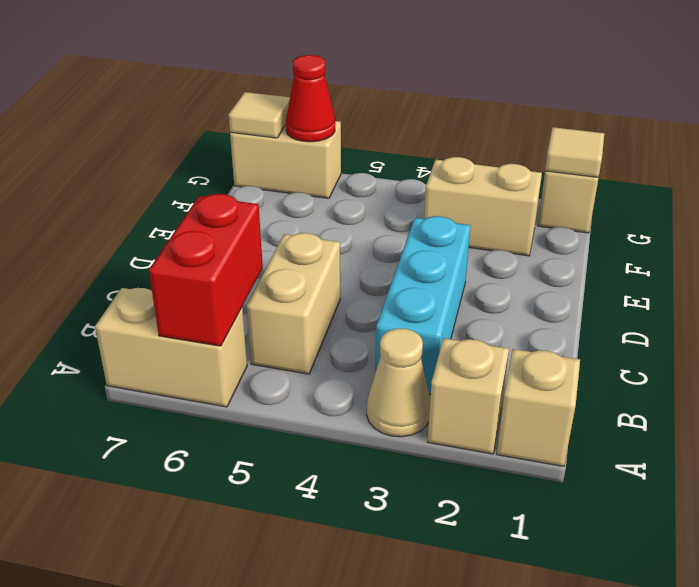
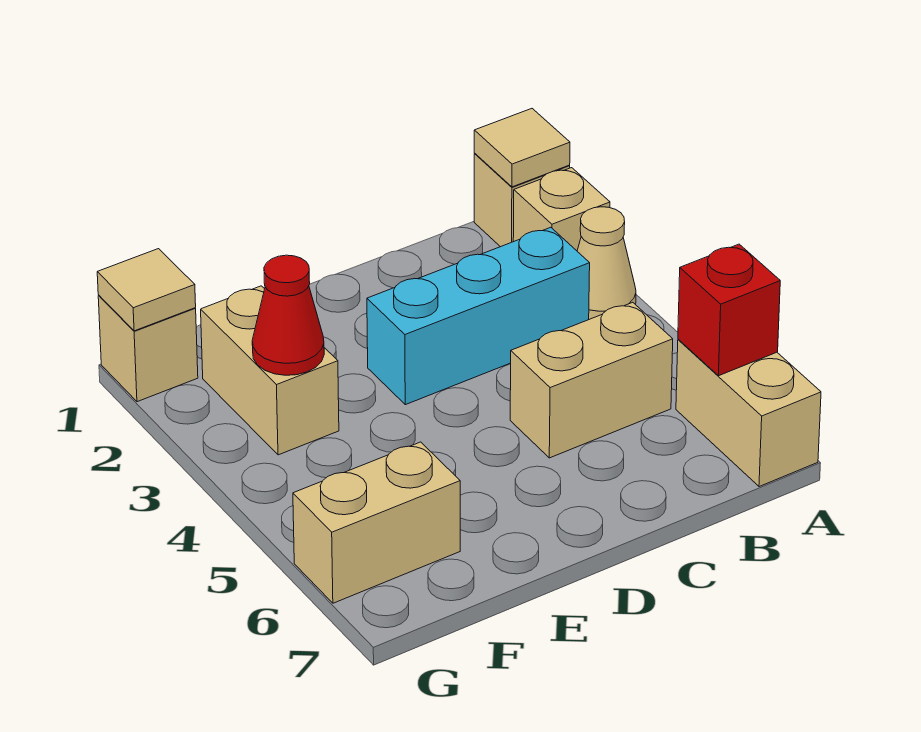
red brick A6:B6 level 2 -> red brick A6 level 2
tan brick G6:G7 level 1 -> tan brick F6:G6 level 1
red cone G6 level 2 -> red cone F3 level 2
tan tile G7 level 2 -> tan tile A1 level 2

